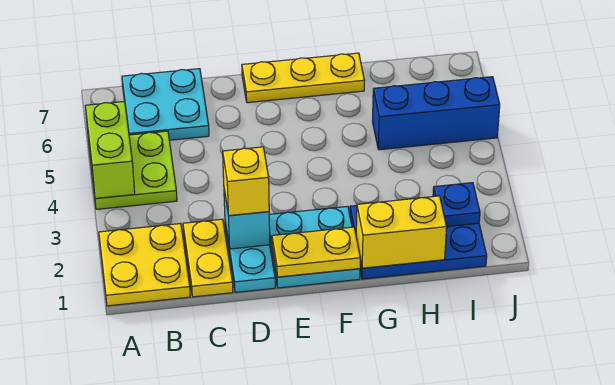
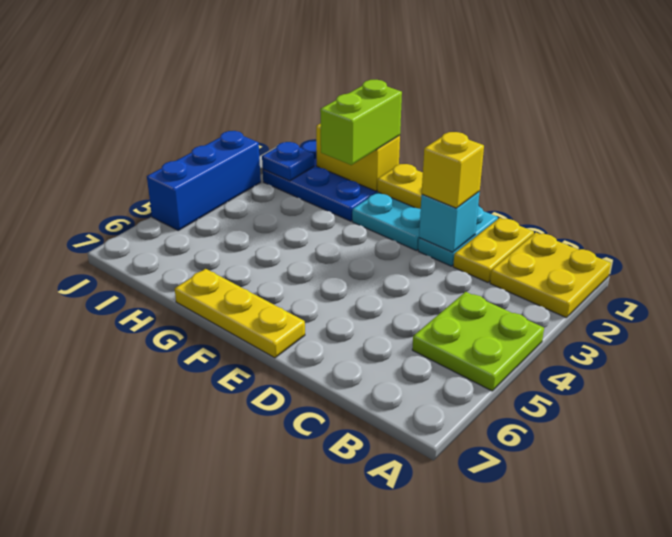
lime brick A4:A5 level 2 -> lime brick G1:G2 level 3
cyan plate B6:C7 level 1 -> none
blue brick H5:J5 level 1 -> blue brick J3:J5 level 1

